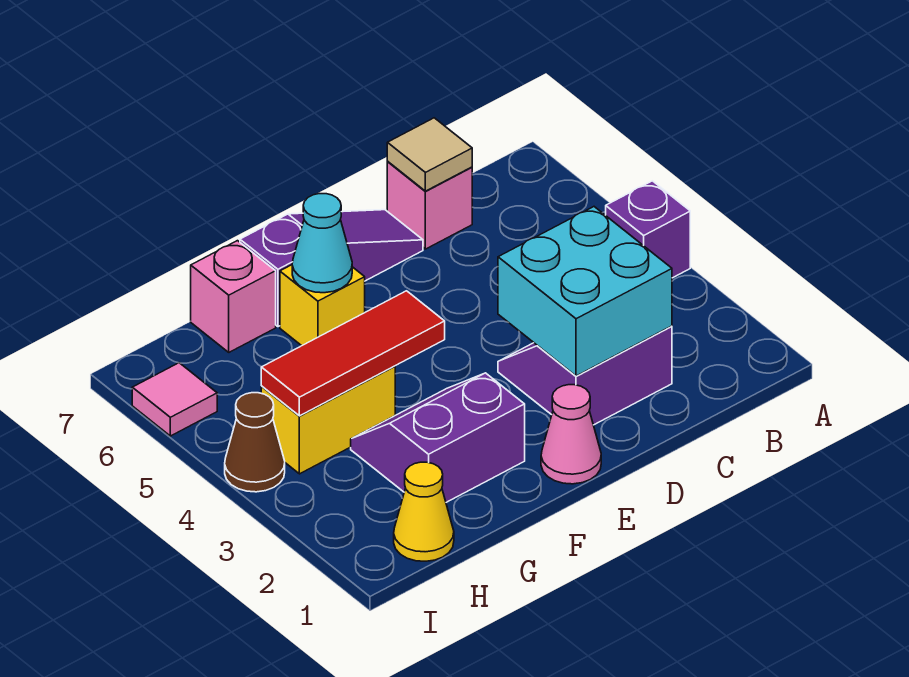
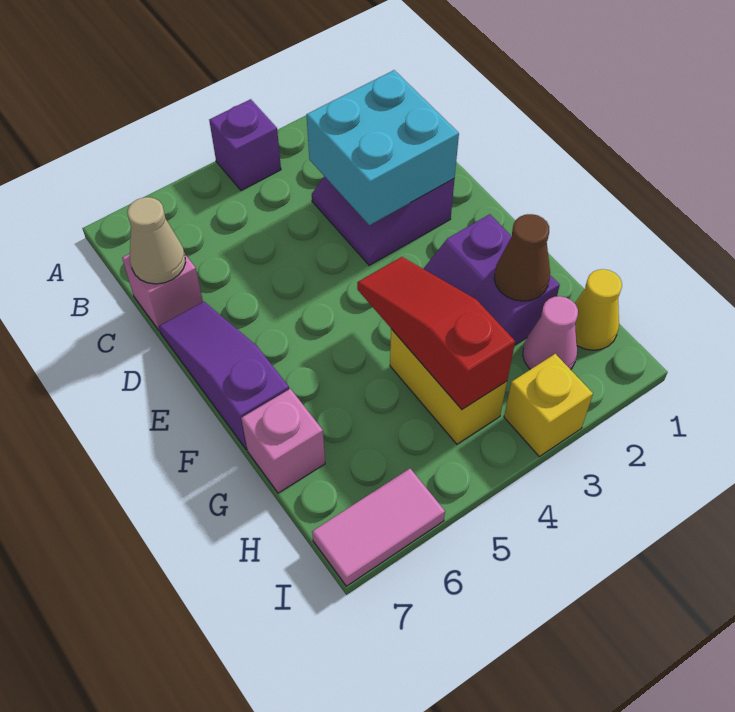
tan tile C7 level 2 -> tan cone C7 level 2
pink cone E1 level 1 -> pink cone H2 level 1
red tile F4:H4 level 2 -> red slope F4:H4 level 2 top H
yellow brick F6 level 1 -> yellow brick I3 level 1
cyan cone F6 level 2 -> none
brown cone I4 level 1 -> brown cone G2 level 2
pink tile I6 level 1 -> pink tile I6:I7 level 1

